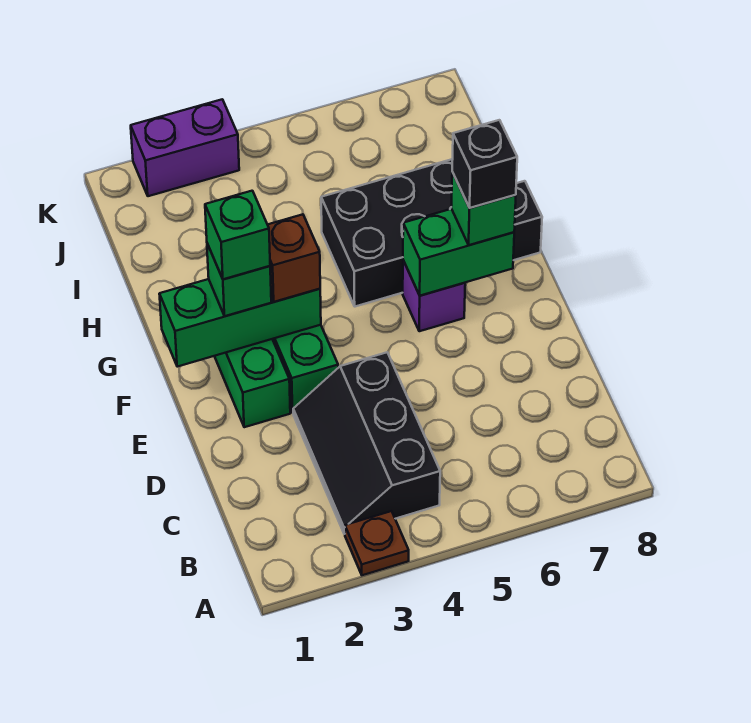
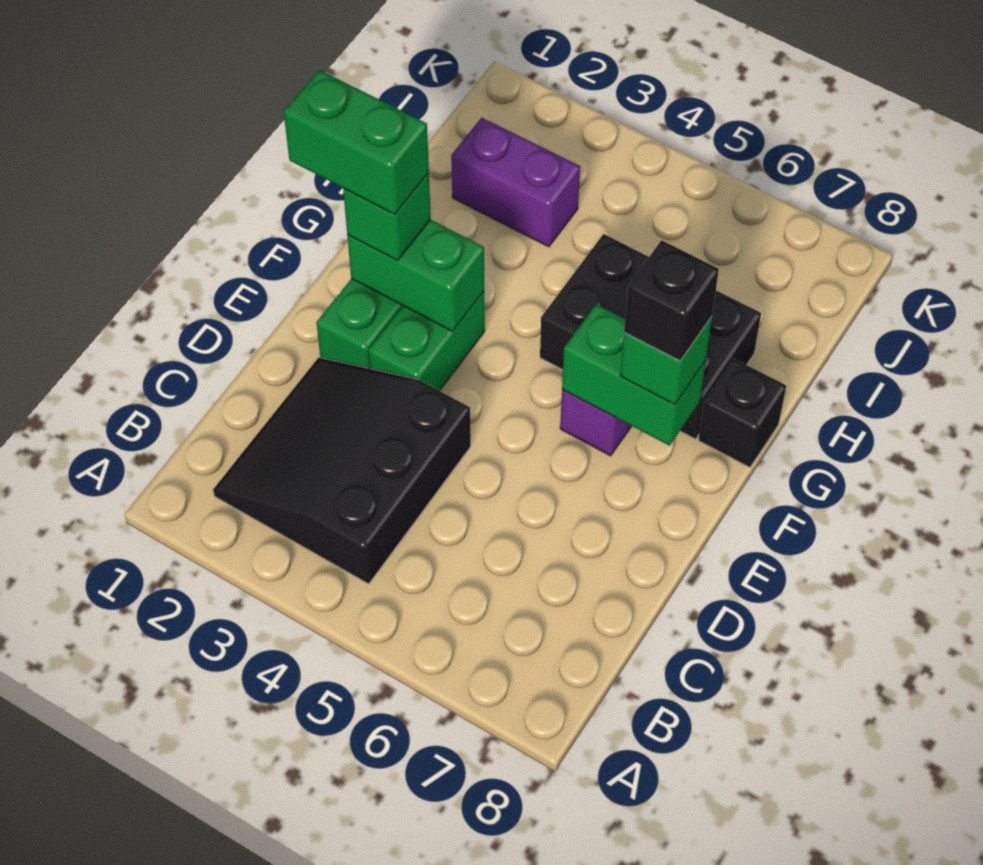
brown plate A3 level 1 -> none
black slope B3:D4 level 1 top 4 -> black slope B2:D4 level 1 top 4
green brick F1:F3 level 2 -> green brick F2:F3 level 2
green brick F2 level 4 -> green brick F1:F2 level 4
brown brick F3 level 3 -> none
purple brick K2:K3 level 1 -> purple brick I2:I3 level 1

